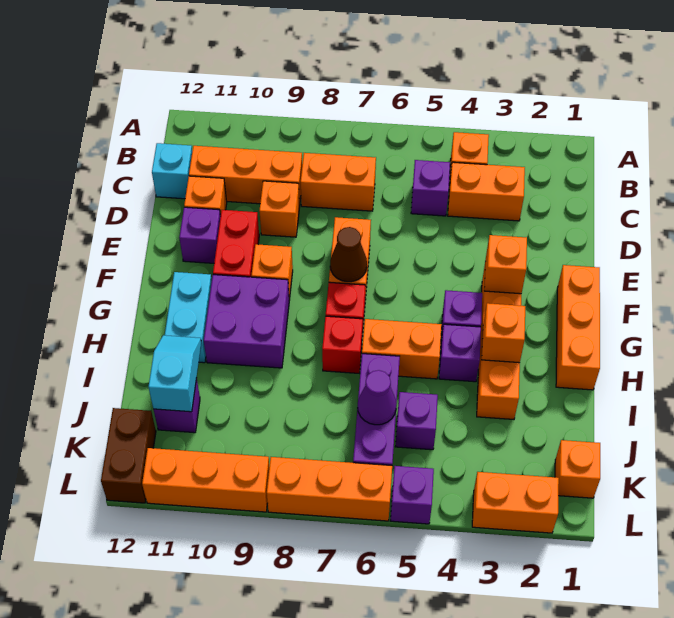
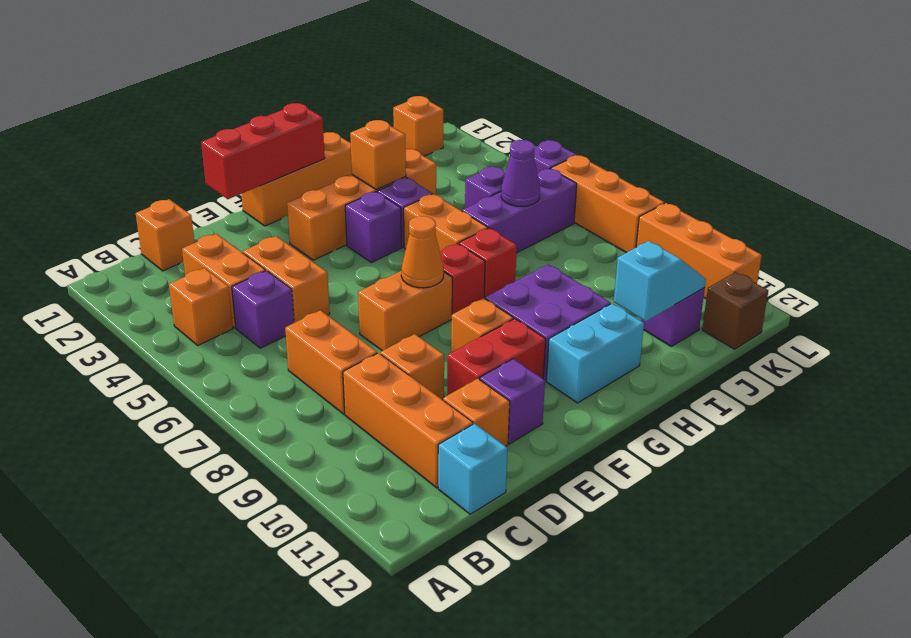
none -> red brick E1:G1 level 2
orange brick F3 level 2 -> orange brick C1 level 1
brown cone F7 level 2 -> orange cone F7 level 2
cyan slope I11:J11 level 2 top J -> cyan slope I11:J11 level 2 top I
brown brick K12:L12 level 1 -> brown brick K12 level 1
orange brick L2:L3 level 1 -> orange brick D4:D5 level 1

